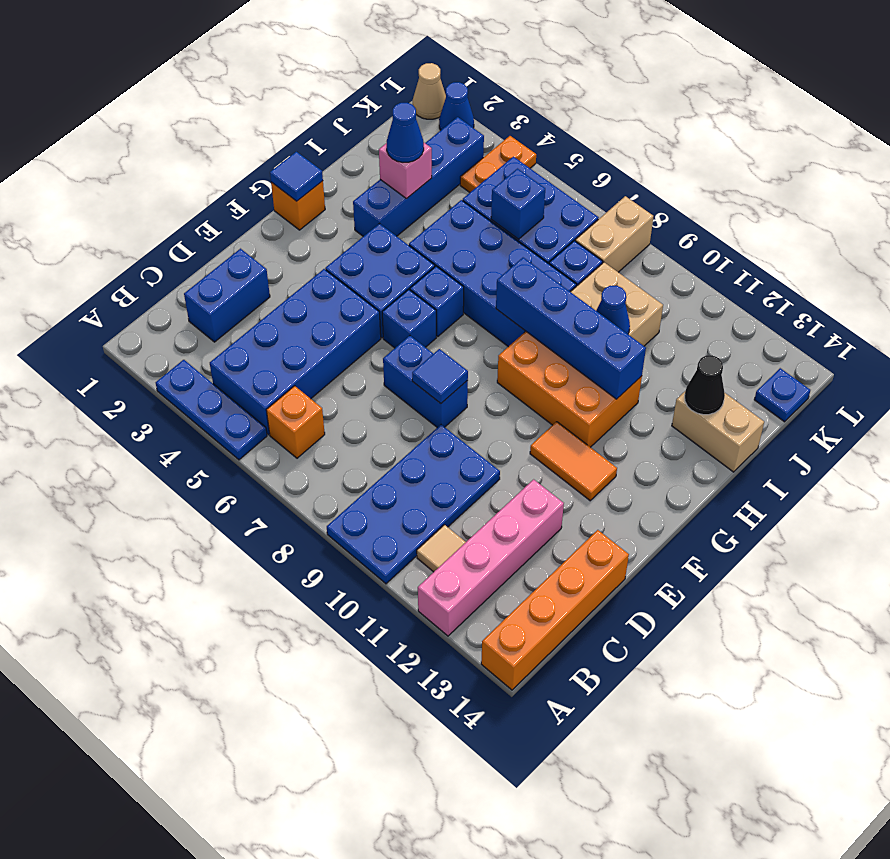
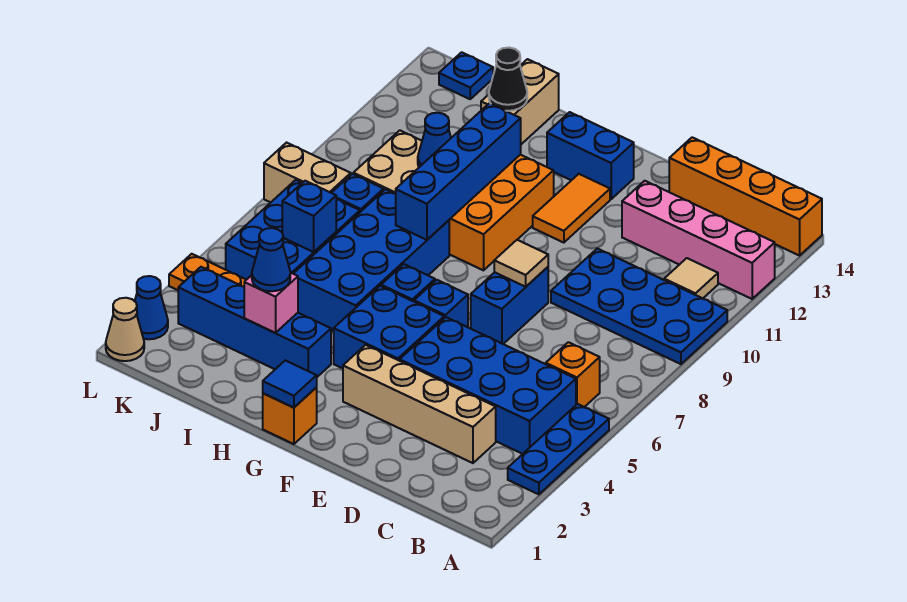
blue brick C2:D2 level 1 -> blue brick F13:G13 level 1
none -> tan brick C3:F3 level 1
blue tile E8 level 2 -> tan tile E8 level 2

